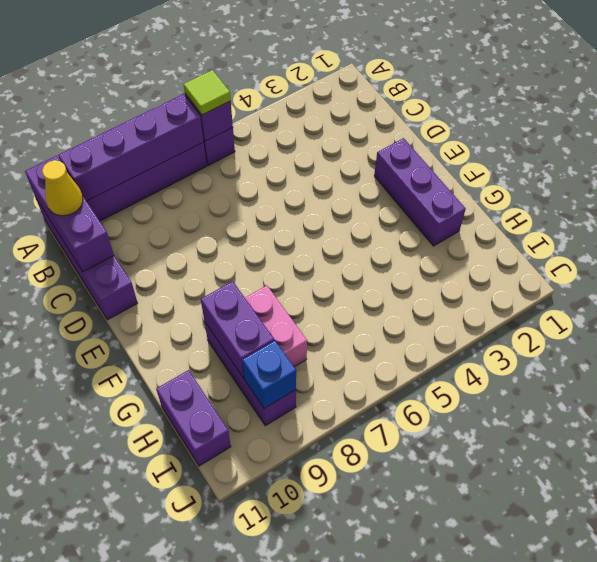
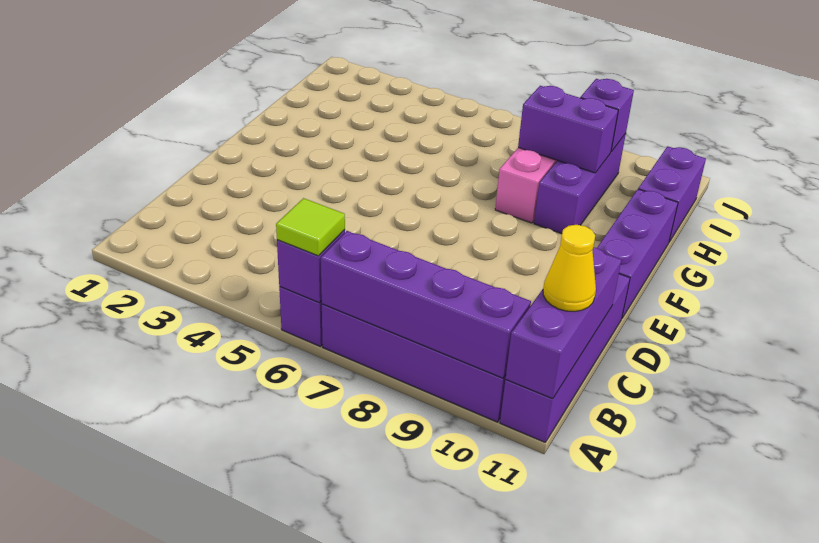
purple brick E2:G2 level 1 -> purple brick E11:G11 level 1
purple brick G9:H9 level 2 -> purple brick H8:H9 level 2
blue brick I9 level 2 -> purple brick I9 level 2

